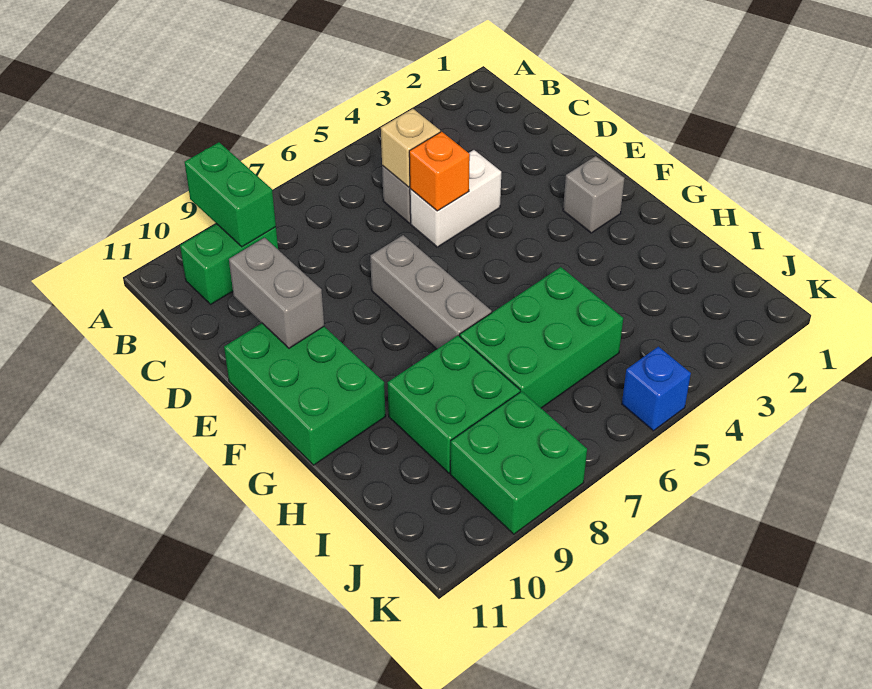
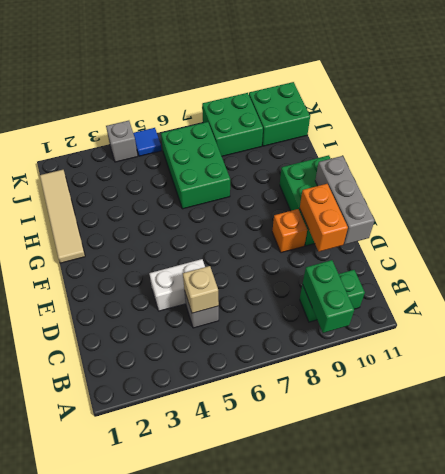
orange brick D5 level 2 -> orange brick E9 level 1
grey brick D10:E10 level 2 -> orange brick D10:E10 level 2
grey brick E7:G7 level 1 -> grey brick D11:F11 level 2
grey brick F2 level 1 -> grey brick K4 level 1
none -> tan tile G1:J1 level 1
green brick H5:I7 level 1 -> green brick H6:J7 level 1
green brick H8:I9 level 1 -> green brick J10:K11 level 1
blue brick K5 level 1 -> blue tile K5 level 1

